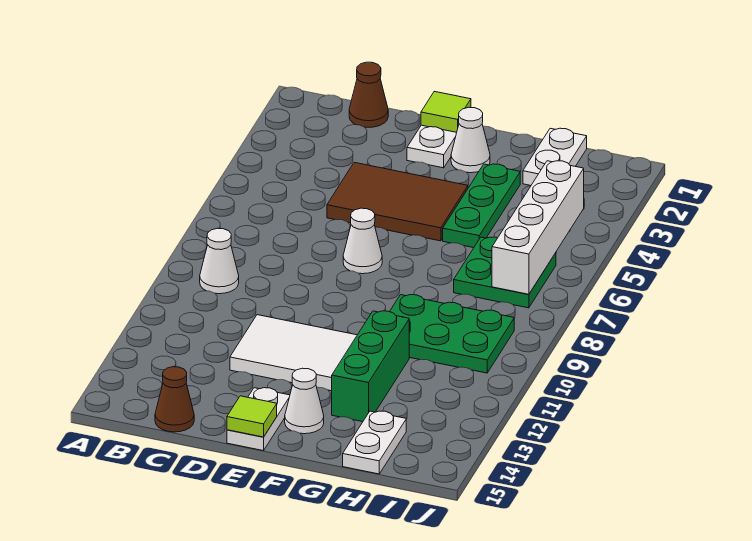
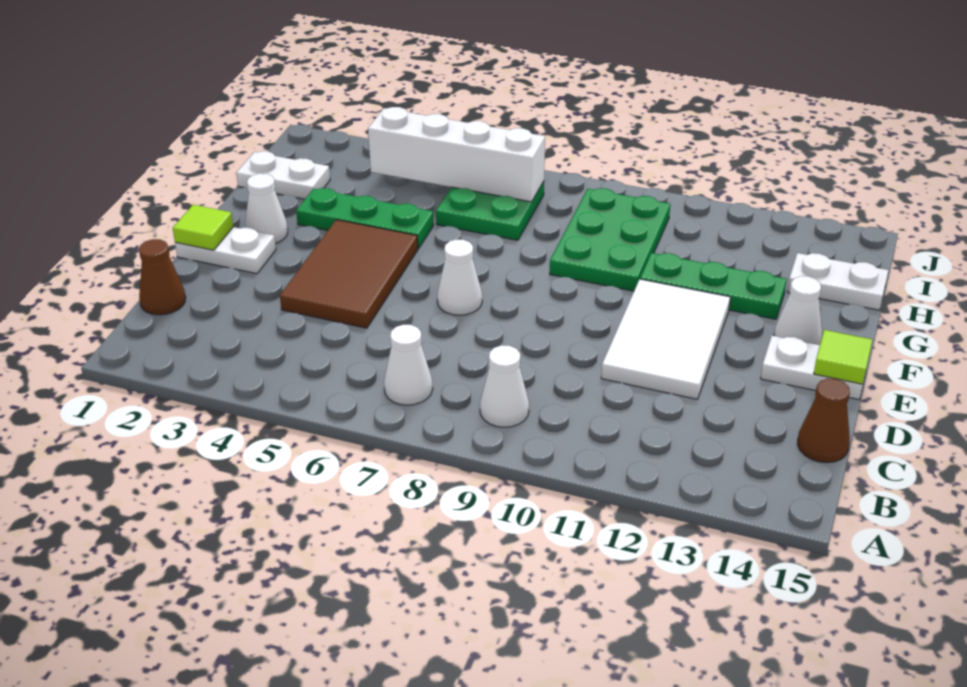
none -> white cone B7 level 1
green brick G11:G13 level 1 -> green plate G11:G13 level 1

